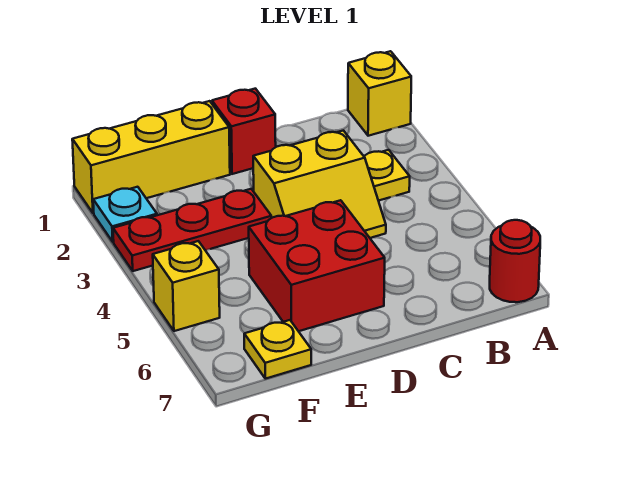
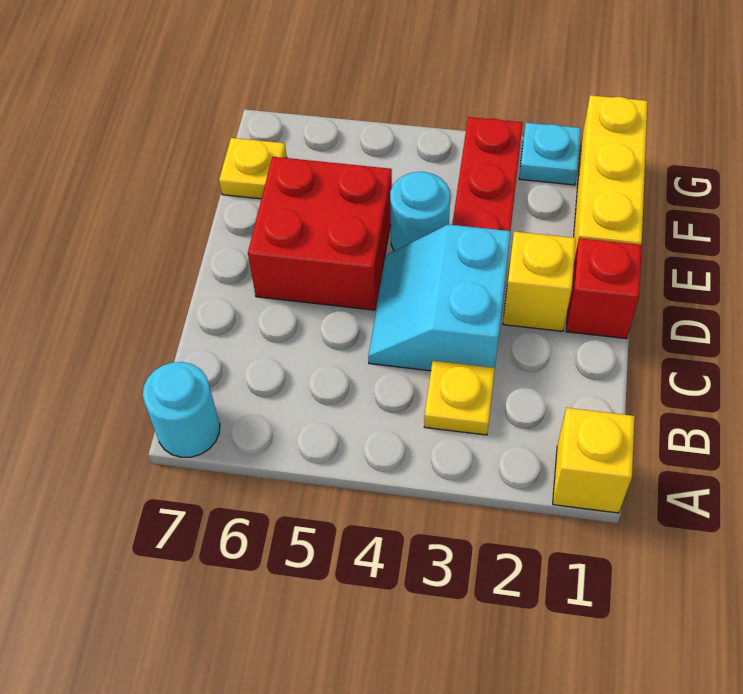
red round brick A7 level 1 -> cyan round brick A7 level 1
yellow slope C3:D4 level 1 top 3 -> cyan slope C3:D4 level 1 top 3
none -> cyan round brick E4 level 1
yellow brick G5 level 1 -> yellow brick D2 level 1

